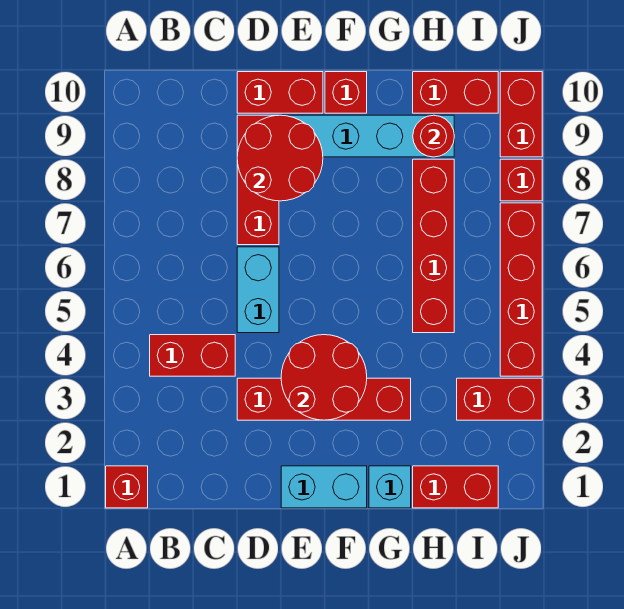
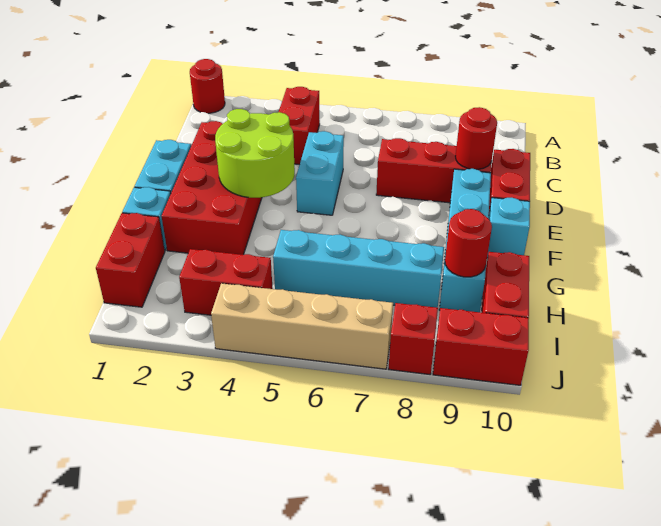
red brick A1 level 1 -> red round brick A1 level 1
red brick D3:G3 level 1 -> red brick D2:G3 level 1
cyan brick D5:D6 level 1 -> cyan brick D5:E5 level 1
red round brick D8:E9 level 2 -> red round brick D9 level 2
red round brick E3:F4 level 2 -> lime round brick E3:F4 level 2
red brick F10 level 1 -> cyan brick F10 level 1
red brick H5:H8 level 1 -> cyan brick H5:H8 level 1
red brick I3:J3 level 1 -> red brick I3:I4 level 1
red brick J4:J7 level 1 -> tan brick J4:J7 level 1

